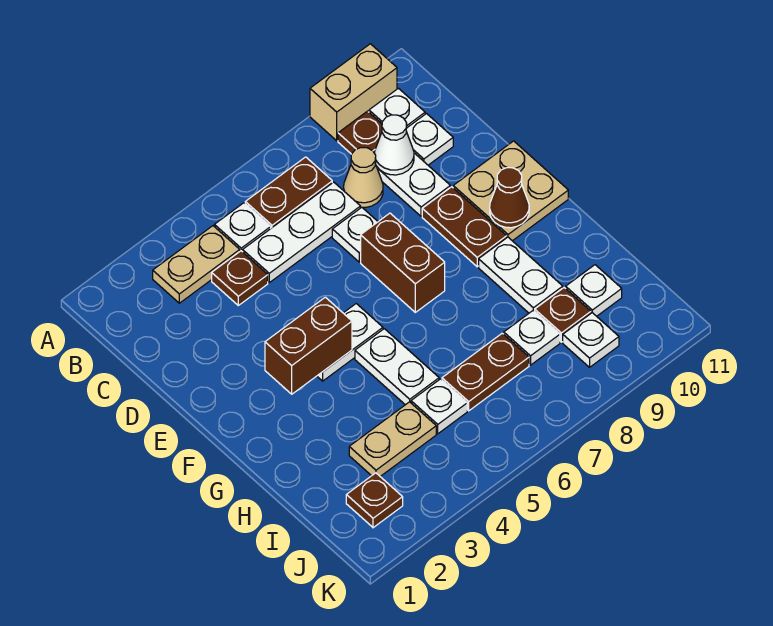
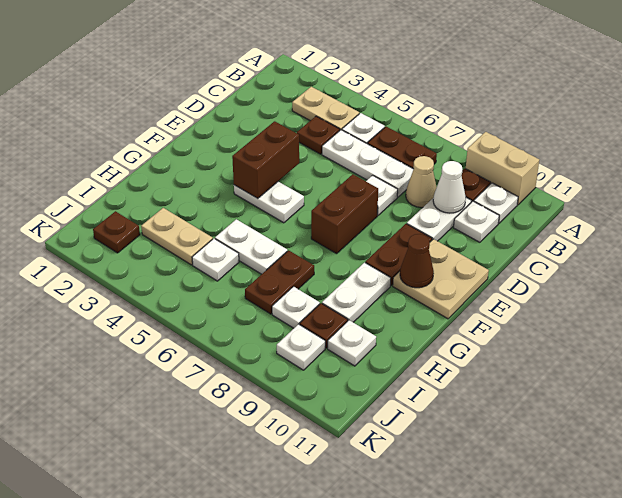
brown brick F3:F4 level 2 -> brown brick E4:F4 level 2
white plate G5:H5 level 1 -> white plate H5:H6 level 1
brown plate I6:I7 level 1 -> brown plate H7:I7 level 1

